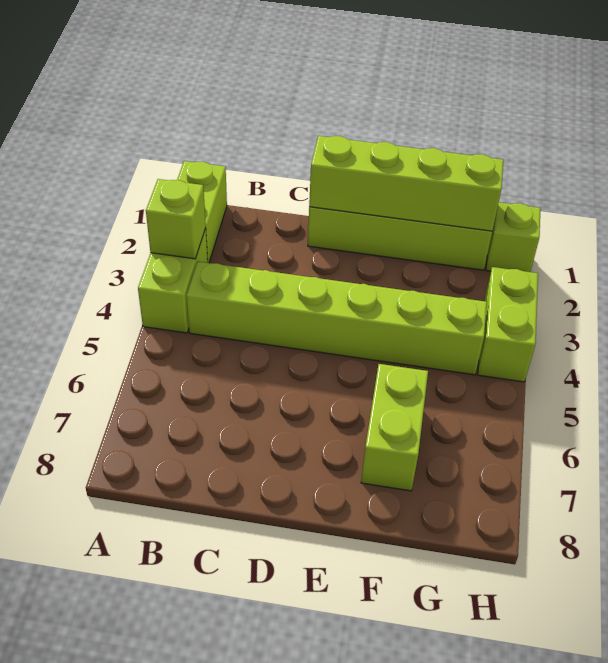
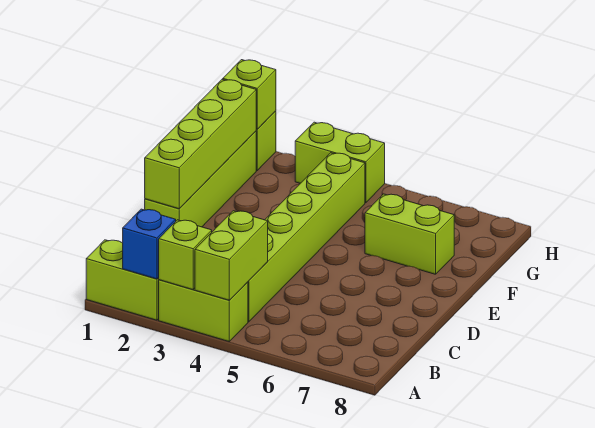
none -> blue brick A2 level 2
none -> lime brick A4:B4 level 2
none -> lime brick H1 level 2

